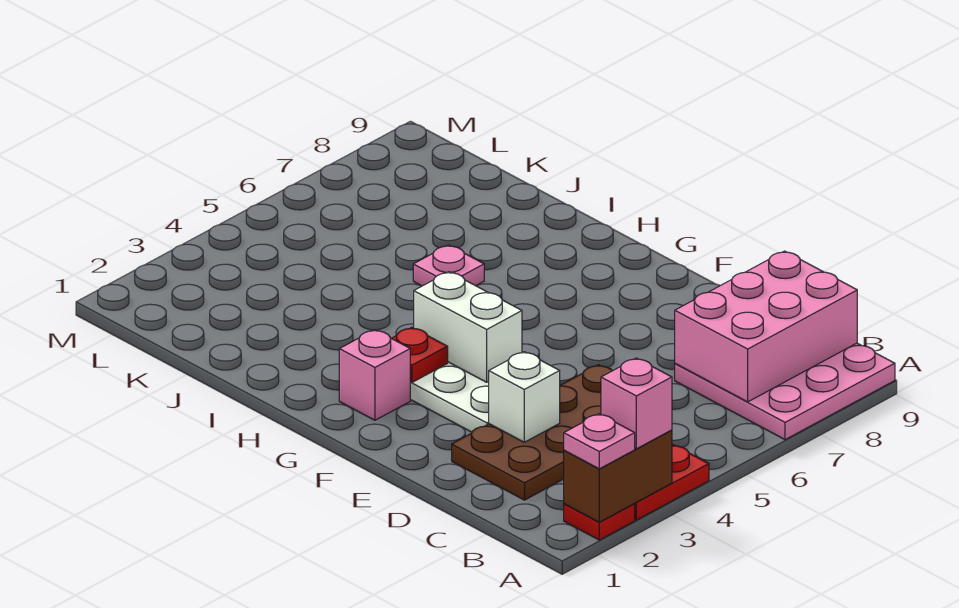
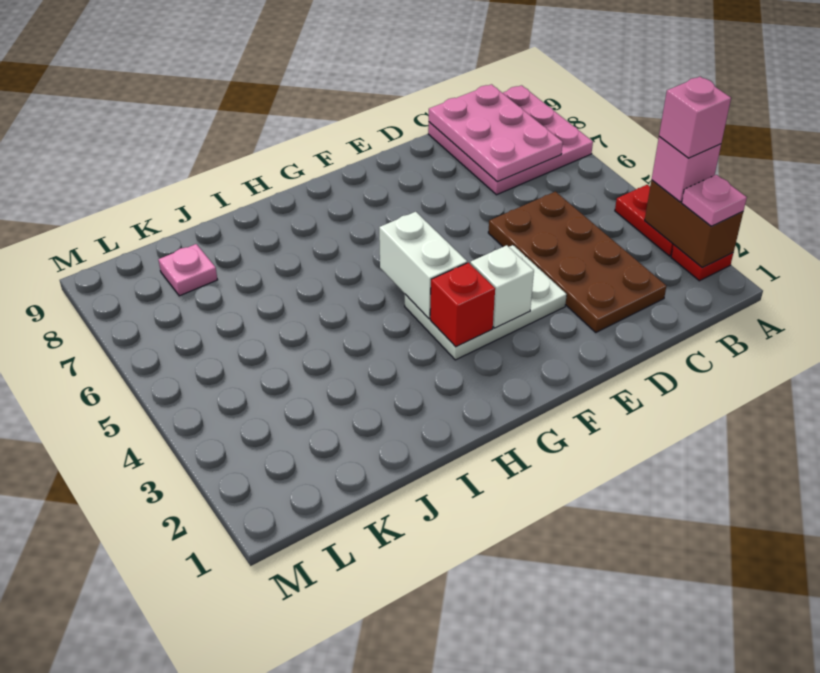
pink brick B7:C9 level 2 -> pink plate B7:C9 level 2
white brick D3 level 2 -> white brick F3 level 2
white brick F4:G4 level 2 -> white brick G4:G5 level 2
pink brick G2 level 1 -> pink brick A3 level 4
red plate G3 level 2 -> red brick G3 level 2
pink plate I6 level 1 -> pink plate K8 level 1

